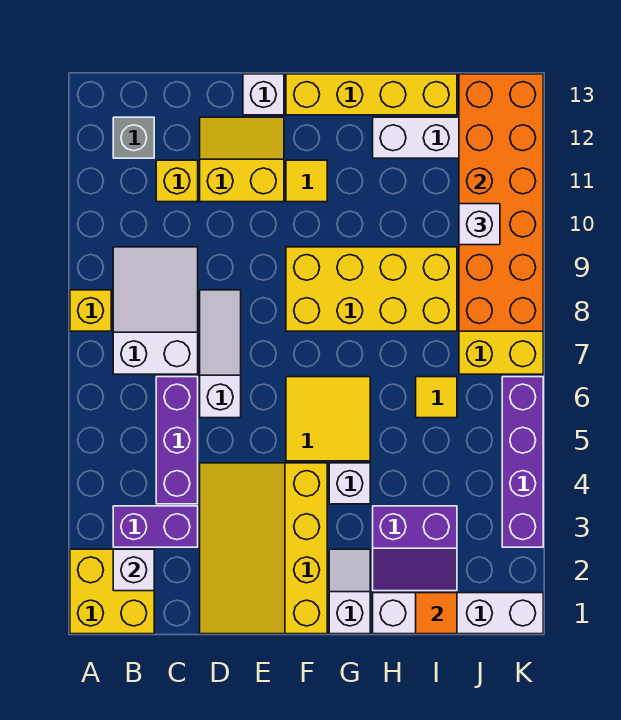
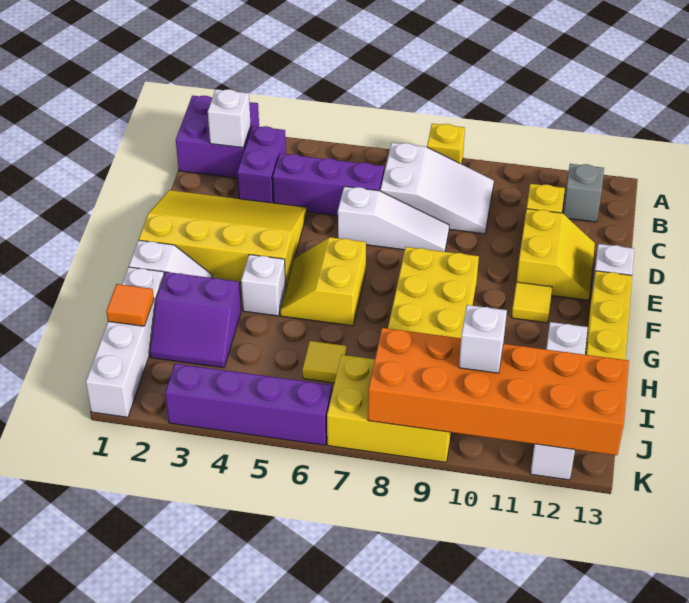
yellow brick A1:B2 level 1 -> purple brick A1:B2 level 1
yellow tile F5:G6 level 1 -> yellow slope F5:G6 level 1 top 6
purple slope H2:I3 level 1 top 3 -> purple slope H2:I3 level 1 top H

